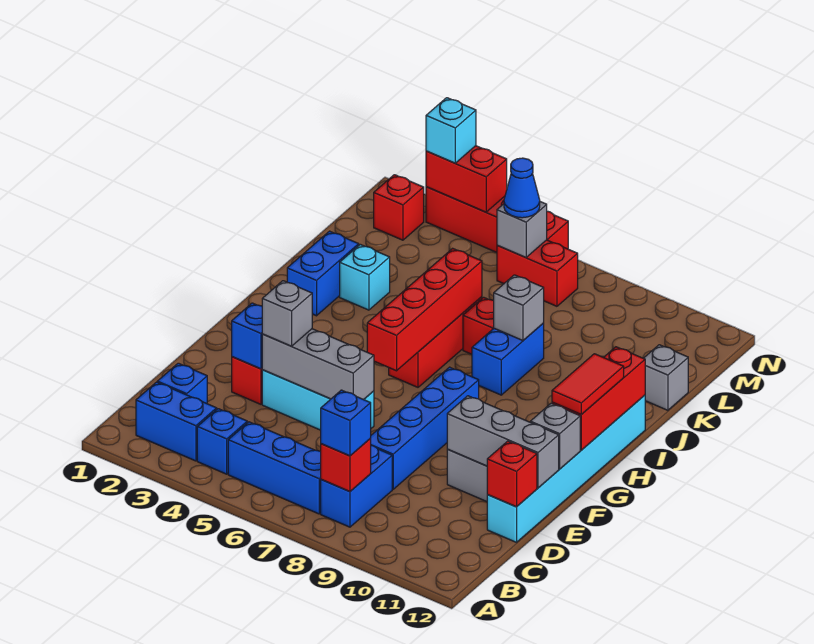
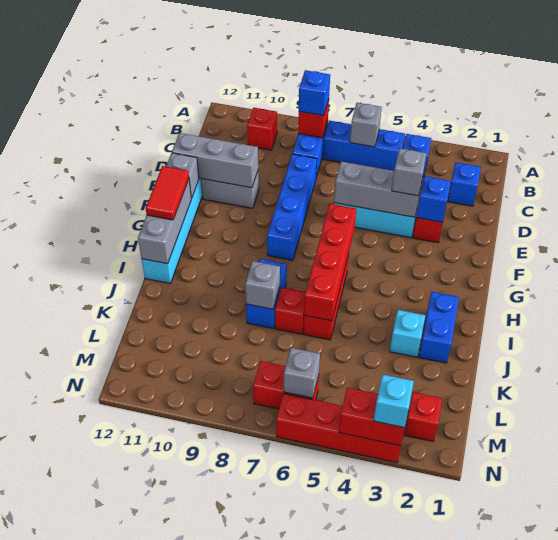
blue brick B2:B3 level 1 -> none
red brick D12 level 2 -> red brick B10 level 1
red brick G12:I12 level 2 -> grey brick G12:I12 level 2
grey brick K12 level 1 -> grey brick B6 level 2
blue cone M6 level 3 -> none

